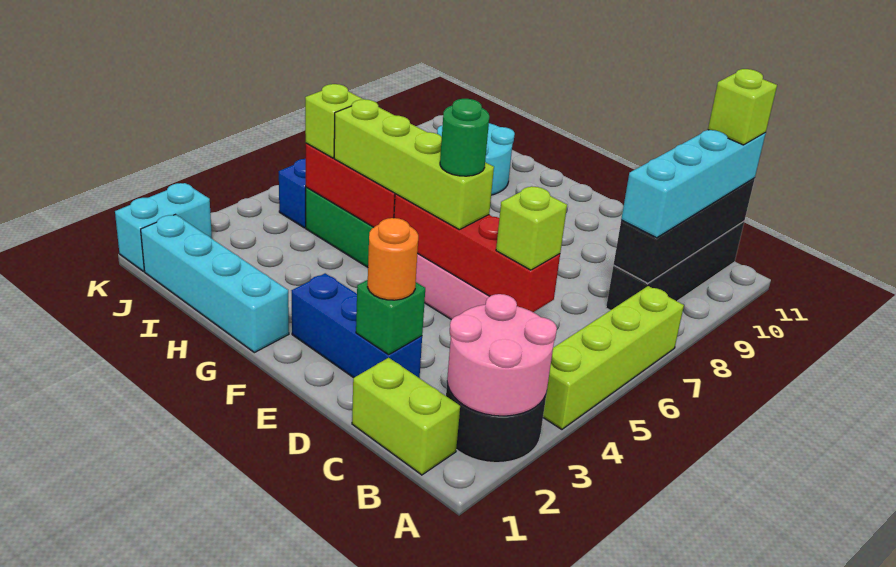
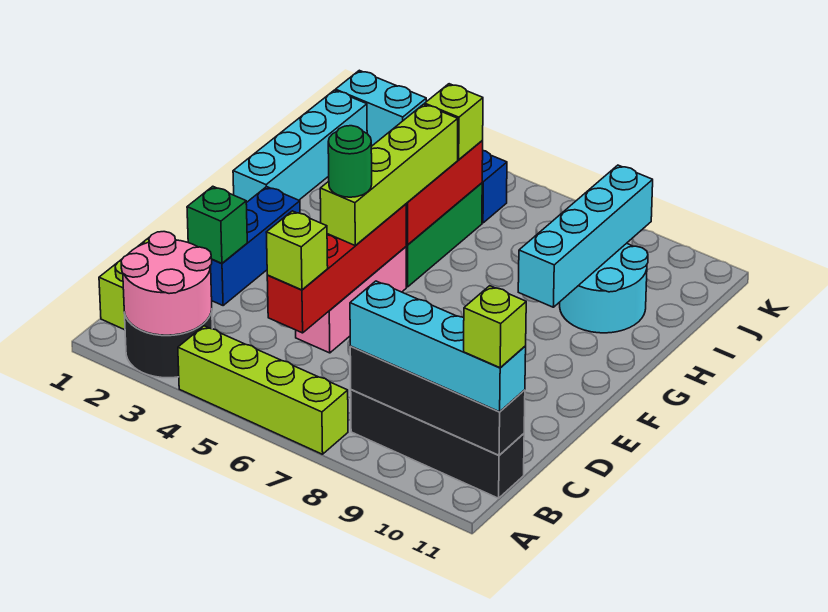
orange round brick D2 level 3 -> none
none -> cyan brick G9:J9 level 2

